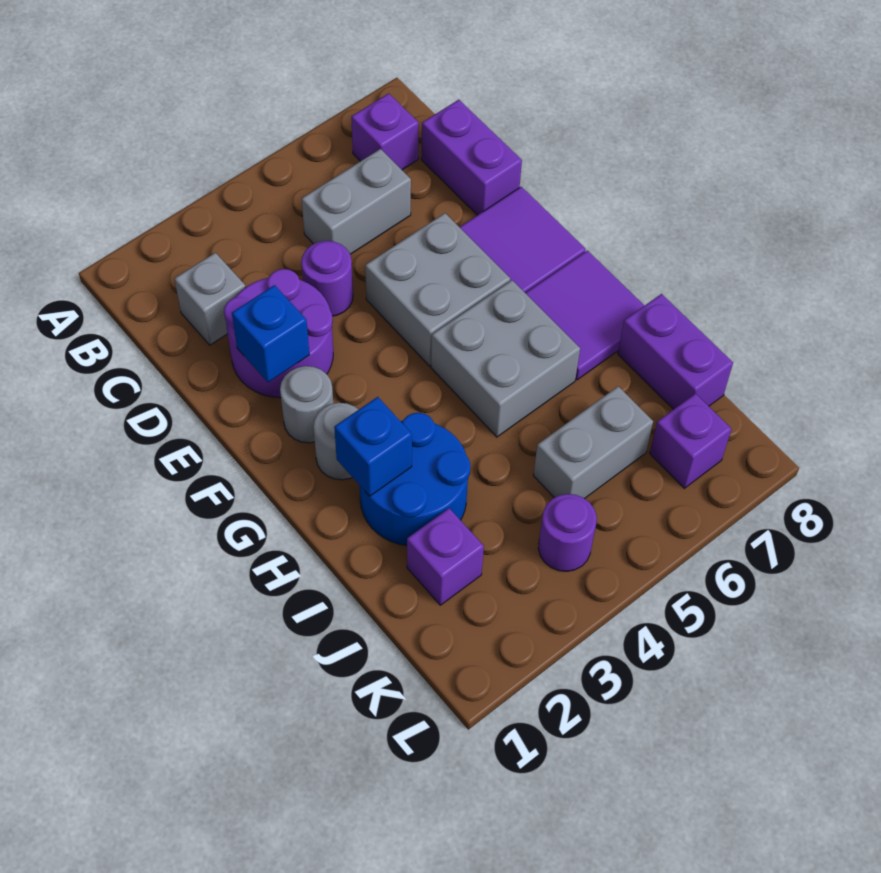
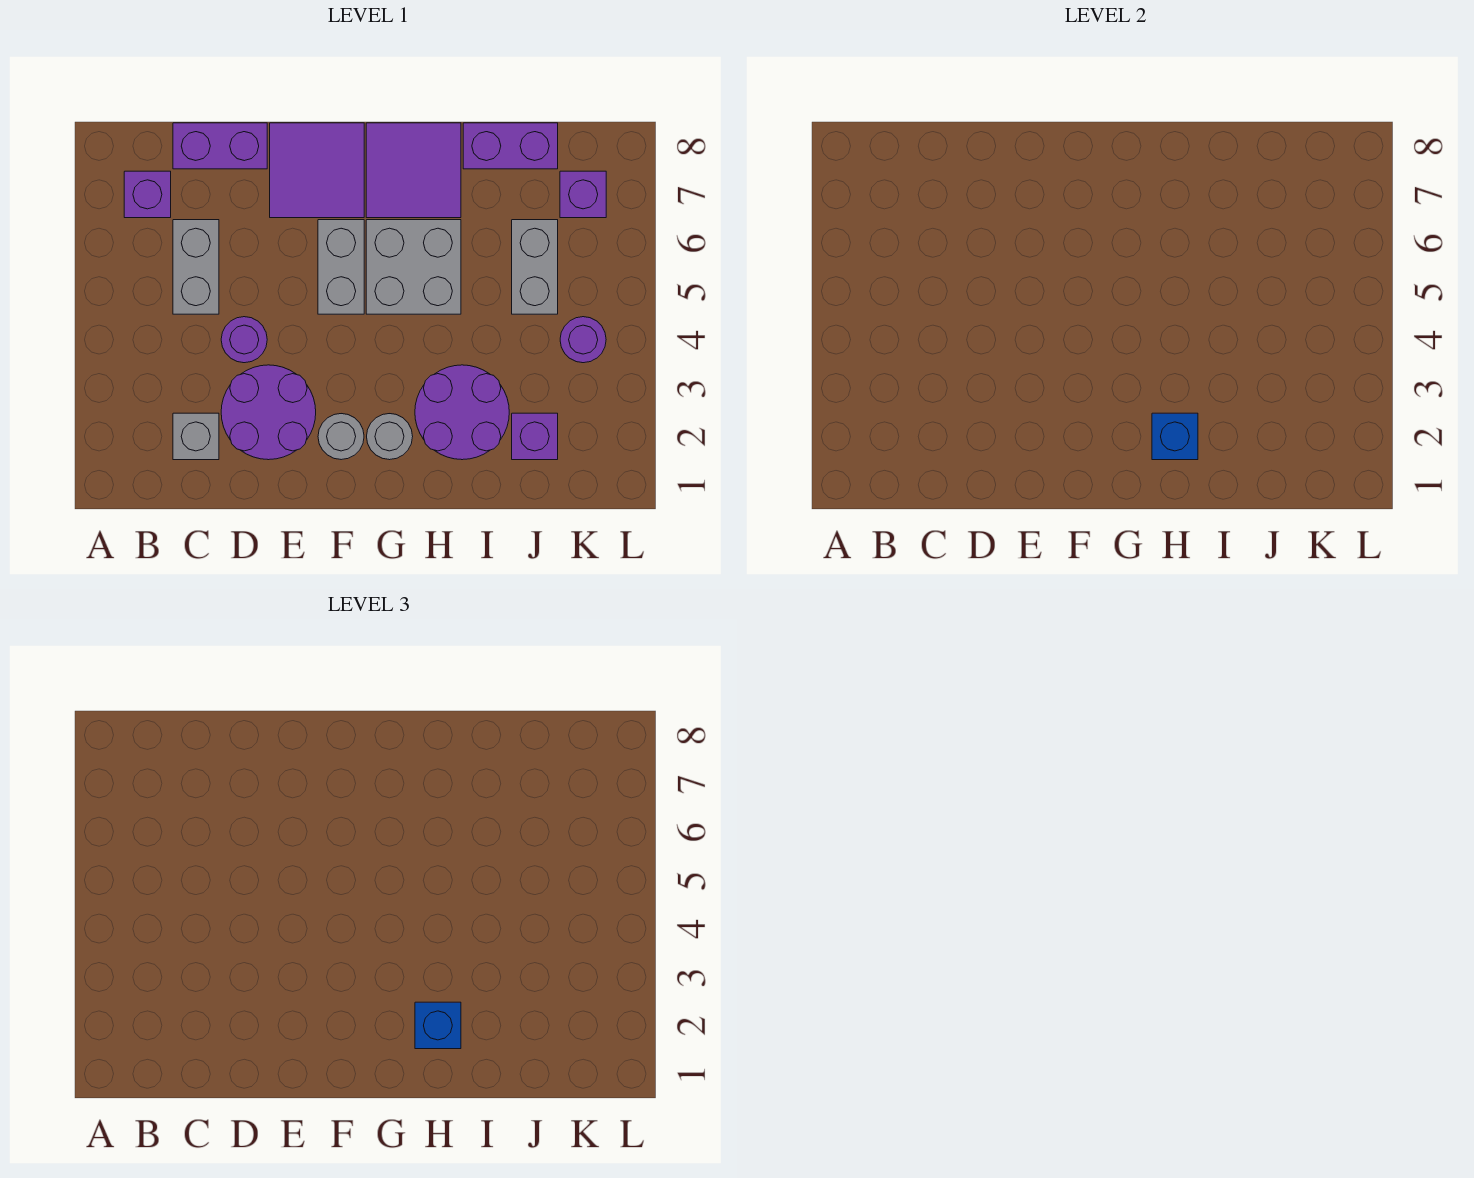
blue brick E2 level 2 -> blue brick H2 level 3
grey brick E5:F6 level 1 -> grey brick F5:F6 level 1
blue round brick H2:I3 level 1 -> purple round brick H2:I3 level 1

